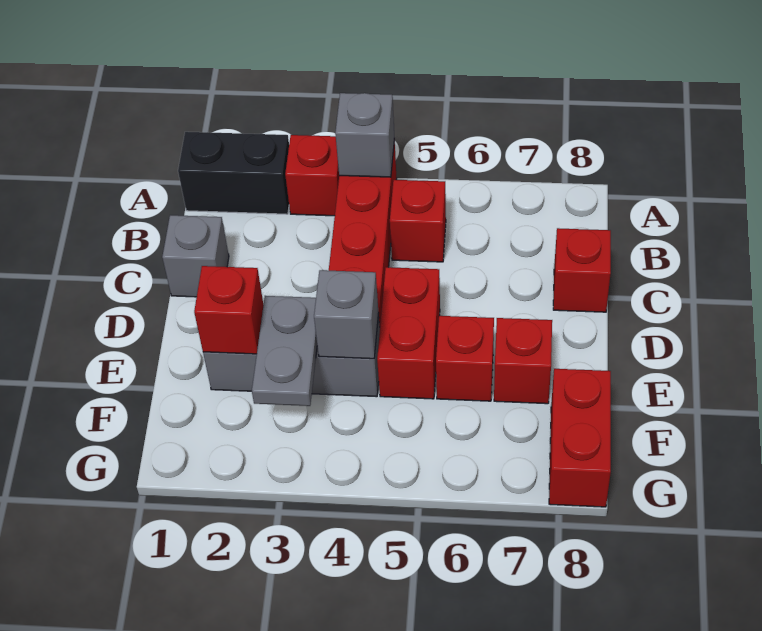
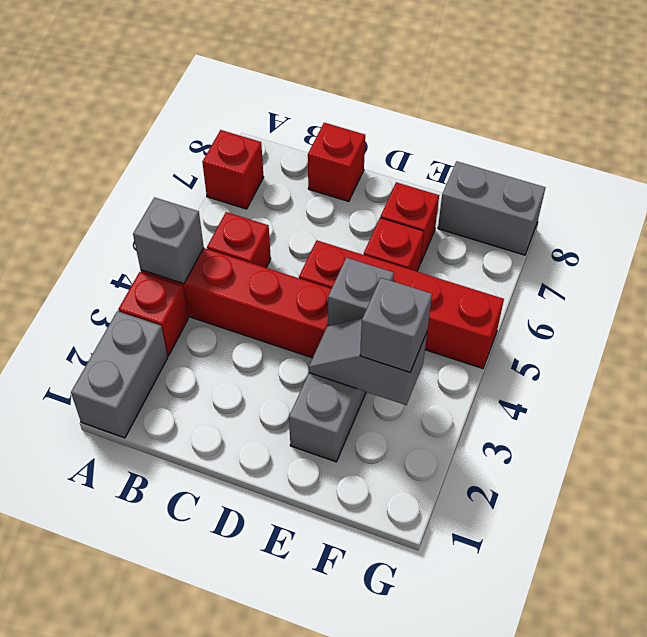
black brick A1:A2 level 1 -> grey brick A1:A2 level 1
grey brick C1 level 1 -> grey brick F3 level 3
red brick D5:E5 level 1 -> red brick D5:G5 level 1
red brick E2 level 2 -> red brick A7 level 1
grey plate E3:F3 level 2 -> grey slope E3:F3 level 2 top F
red brick F8:G8 level 1 -> grey brick F8:G8 level 1

